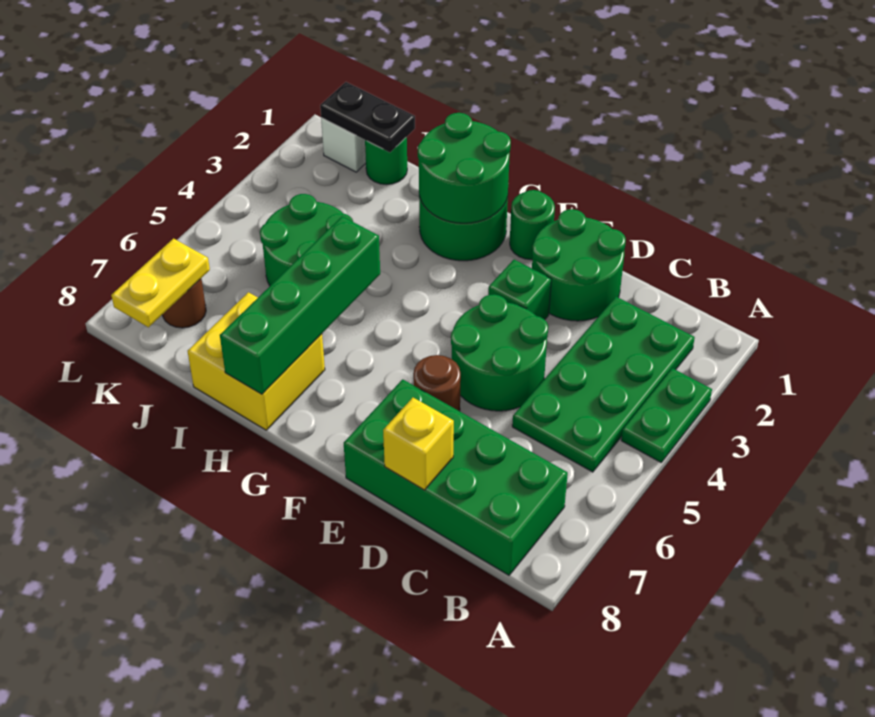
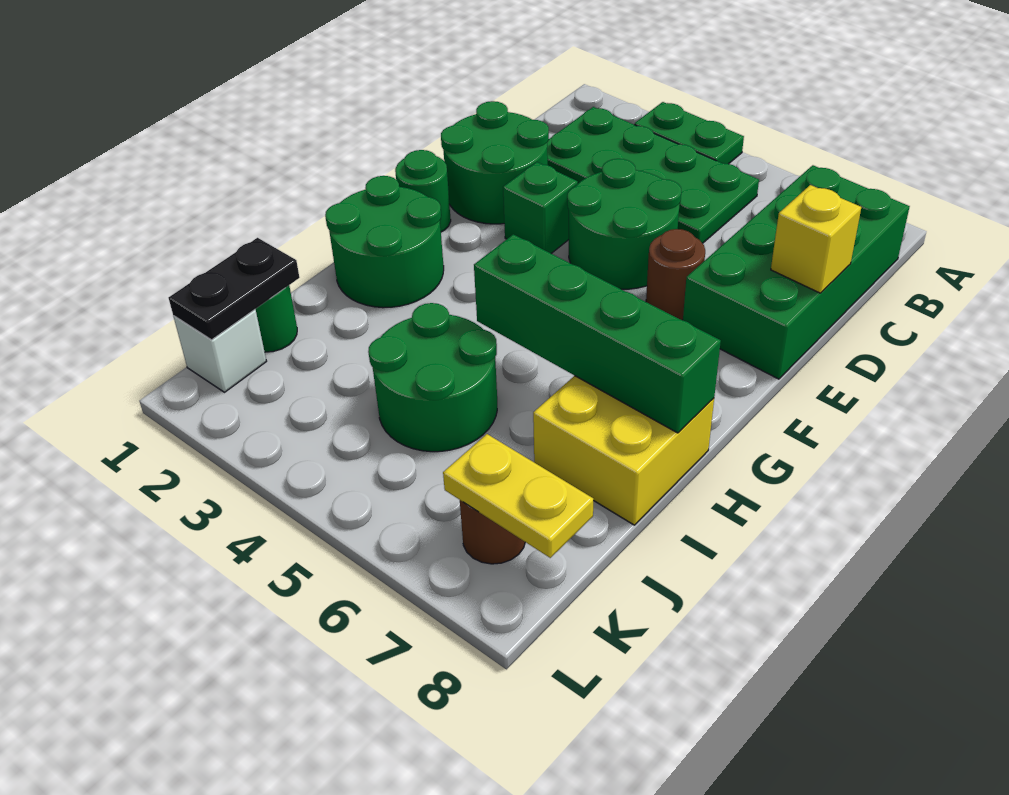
green round brick G1:H2 level 2 -> none

